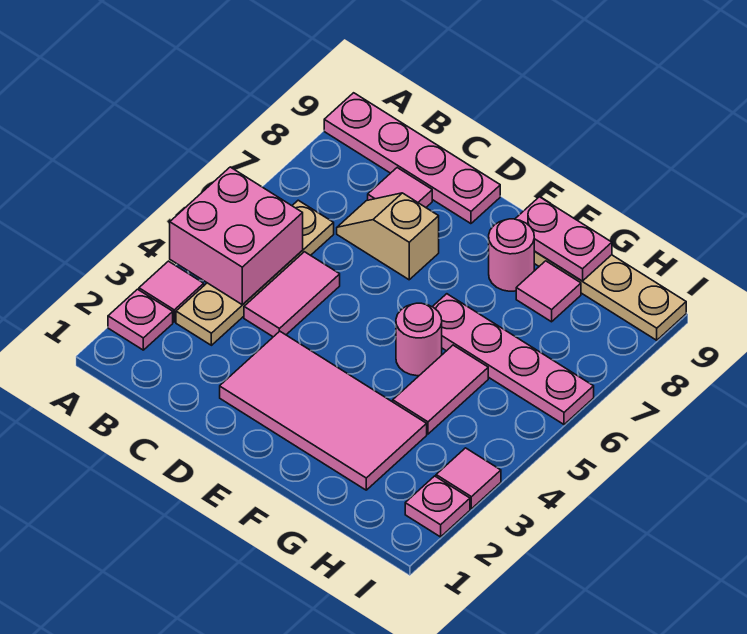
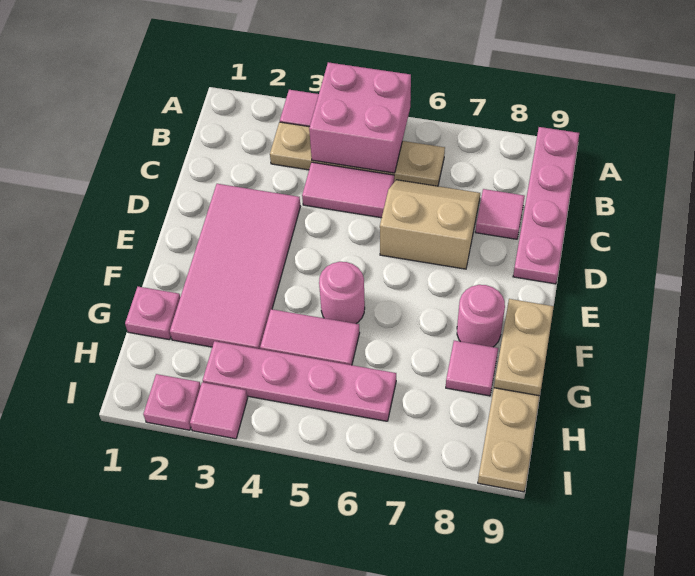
pink plate A2 level 1 -> pink plate G1 level 1
tan slope C7:D7 level 1 top D -> tan slope C6:D7 level 1 top D
pink plate F6:I6 level 1 -> pink plate H3:H6 level 1
pink plate F9:G9 level 2 -> tan plate F9:G9 level 2

